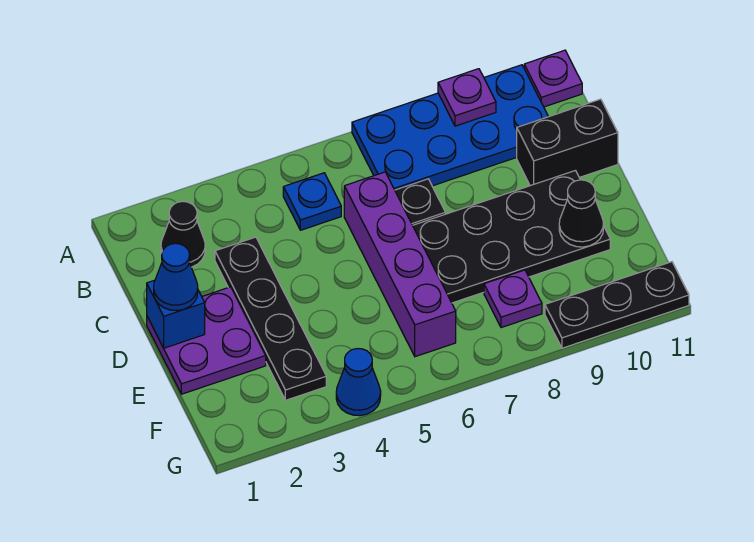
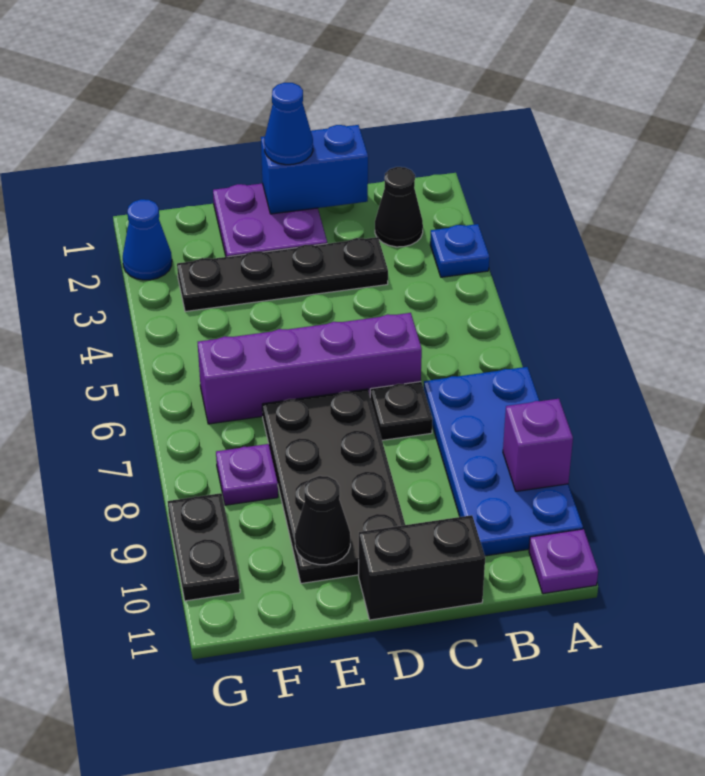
purple plate A9 level 2 -> purple brick A9 level 2
blue plate B5 level 1 -> blue plate A3 level 1
black brick C10:C11 level 1 -> black brick C11:D11 level 1
blue brick D1 level 2 -> blue brick C1:D1 level 2
blue cone G4 level 1 -> blue cone G2 level 1
black plate G9:G11 level 1 -> black plate G9:G10 level 1

